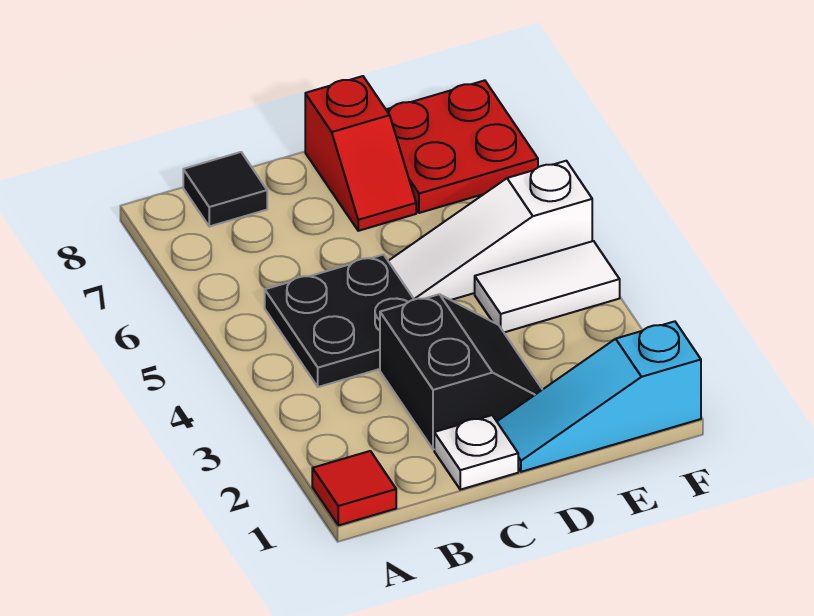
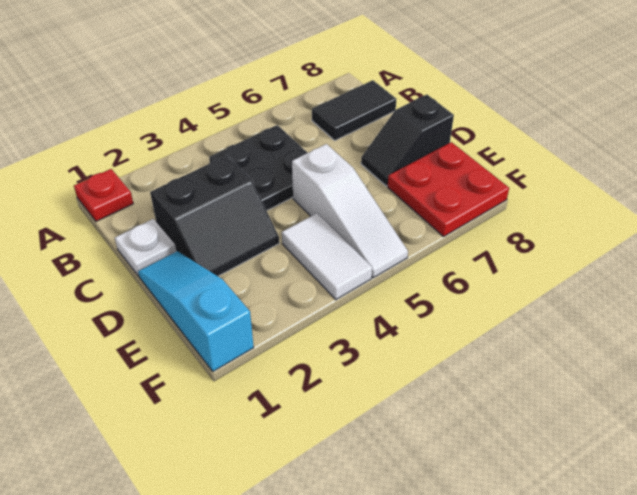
red tile A1 level 1 -> red plate A1 level 1
black tile B8 level 1 -> black tile B7:B8 level 1
white slope D5:F5 level 1 top F -> white slope D5:F5 level 1 top D
red slope D7:D8 level 1 top 8 -> black slope D7:D8 level 1 top 8

